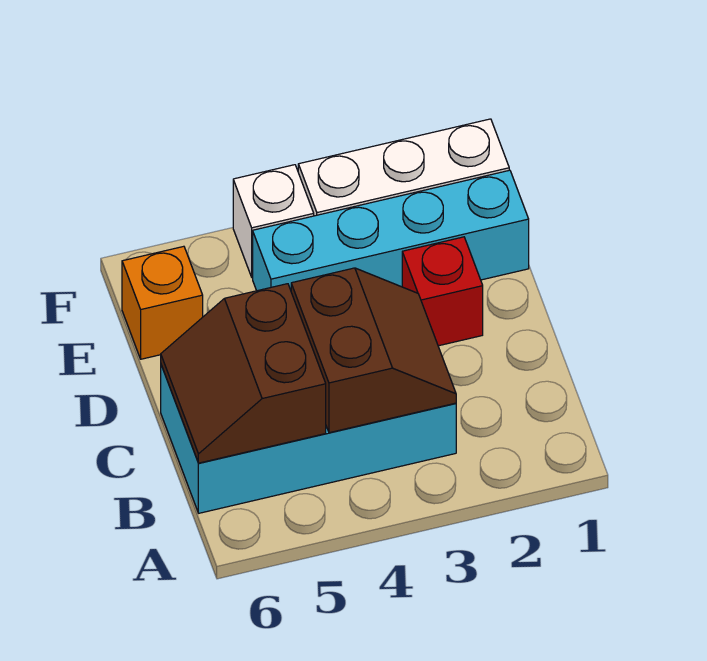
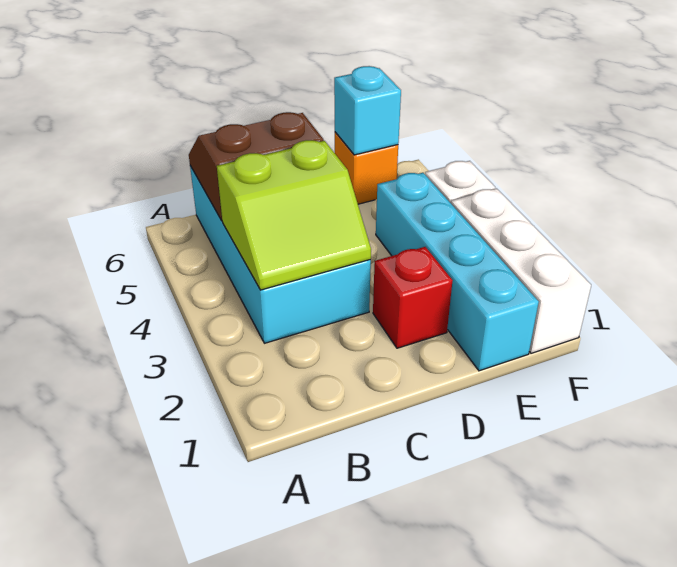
brown slope B3:C4 level 2 top 4 -> lime slope B3:C4 level 2 top 4
none -> cyan brick E6 level 2

